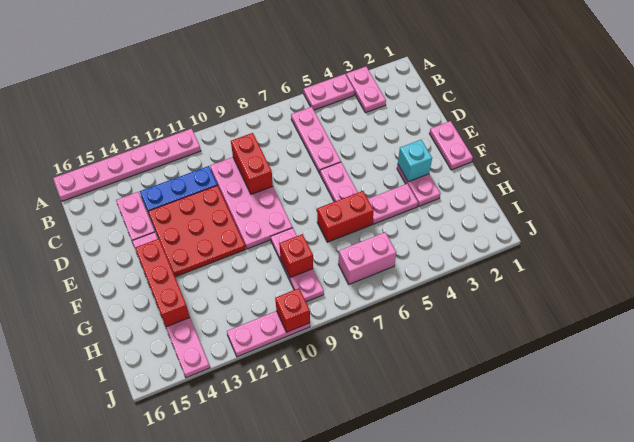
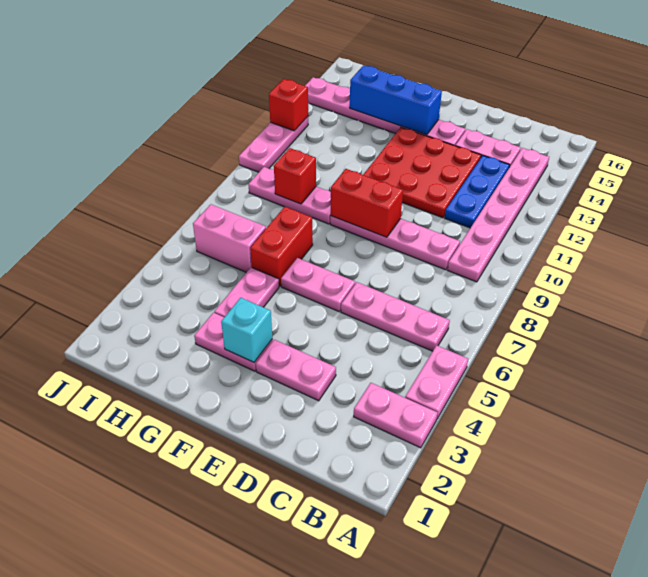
pink plate A11:A16 level 1 -> pink plate B9:B14 level 1
pink plate C9:F10 level 1 -> pink plate C9:F9 level 1
red brick C9:D9 level 2 -> red brick E9:F9 level 2
pink plate E1:F1 level 1 -> pink plate D3:E3 level 1
red brick F14:H14 level 2 -> blue brick F14:H14 level 2
pink brick I6:I7 level 1 -> pink brick H6:I6 level 1
red brick J10 level 2 -> red brick J12 level 2

